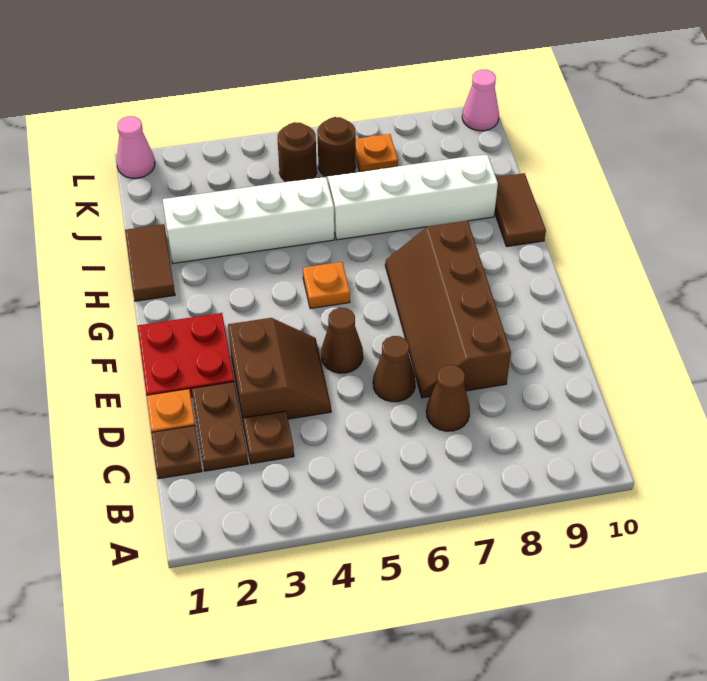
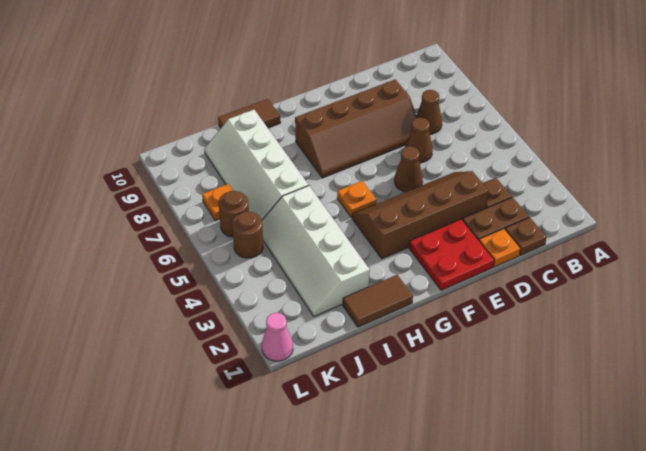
brown slope D3:E4 level 1 top 3 -> brown slope D3:G4 level 1 top 3
pink cone L10 level 1 -> none

